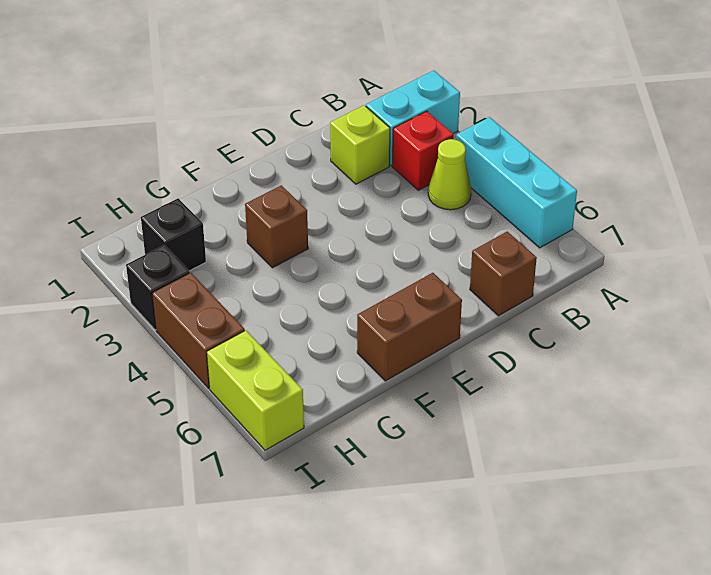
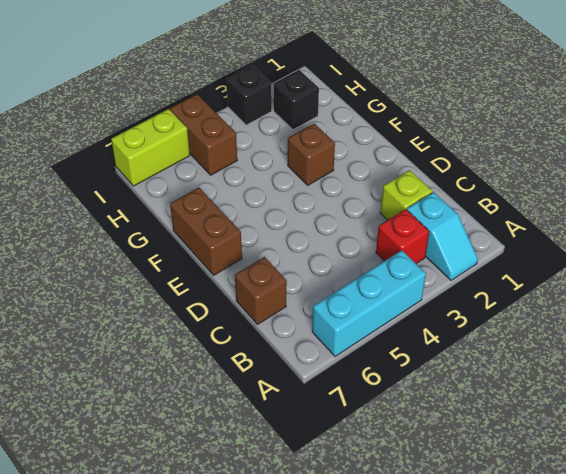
cyan brick A2:B2 level 1 -> cyan slope A2:B2 level 1 top B
lime cone B4 level 1 -> none
brown brick I4:I5 level 1 -> brown brick H5:I5 level 1

